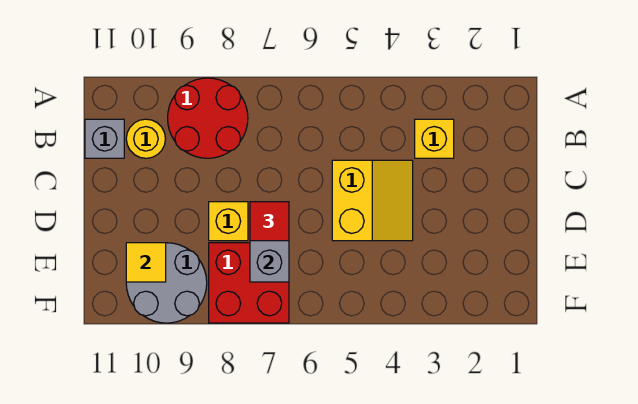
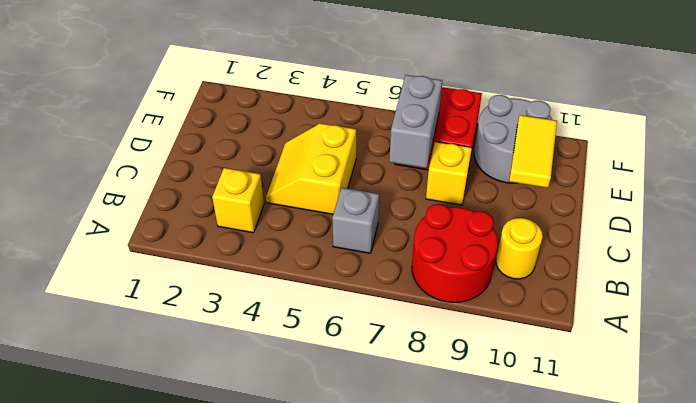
grey brick B11 level 1 -> grey brick B6 level 1
red tile D7 level 3 -> none
yellow tile E10 level 2 -> yellow tile D10:E10 level 2

